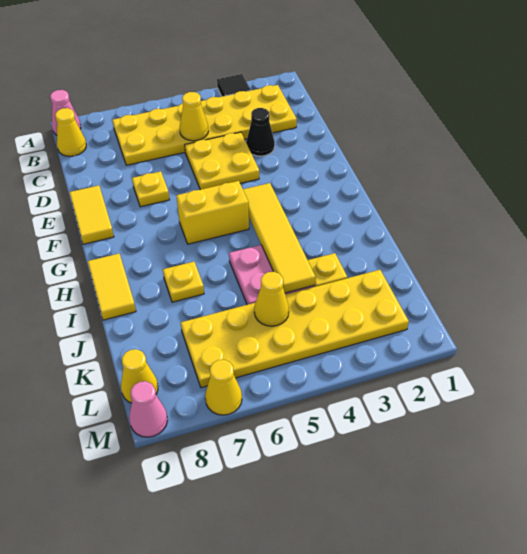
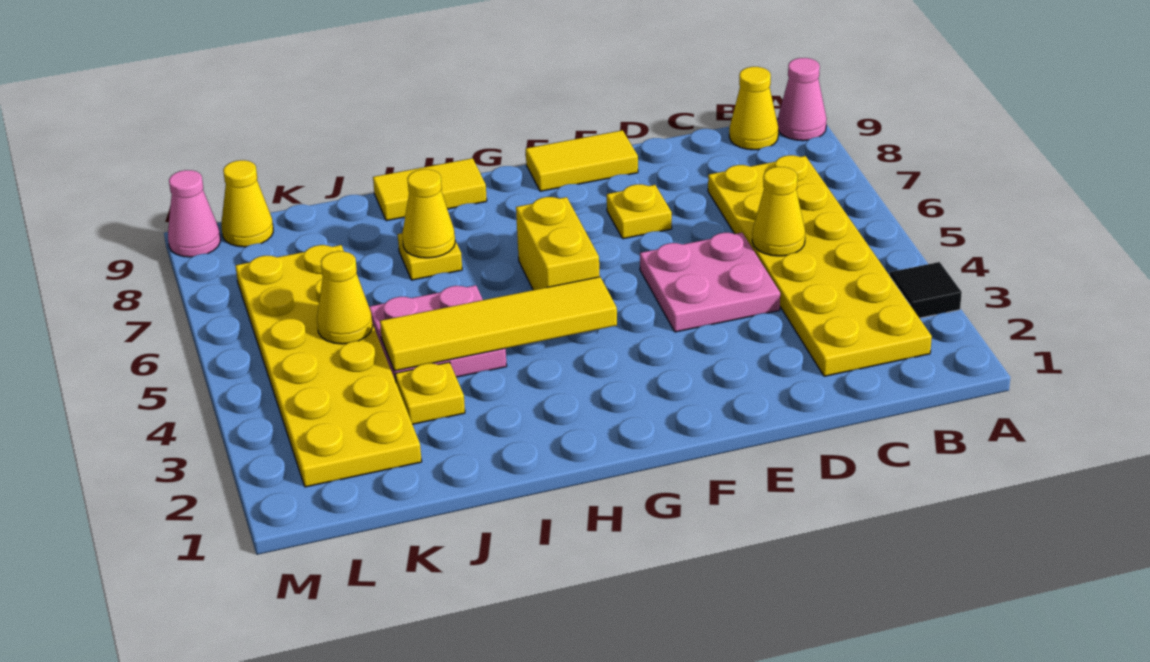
black cone D3 level 1 -> none
yellow plate D4:E5 level 1 -> pink plate D4:E5 level 1
yellow cone M7 level 1 -> yellow cone I7 level 2

